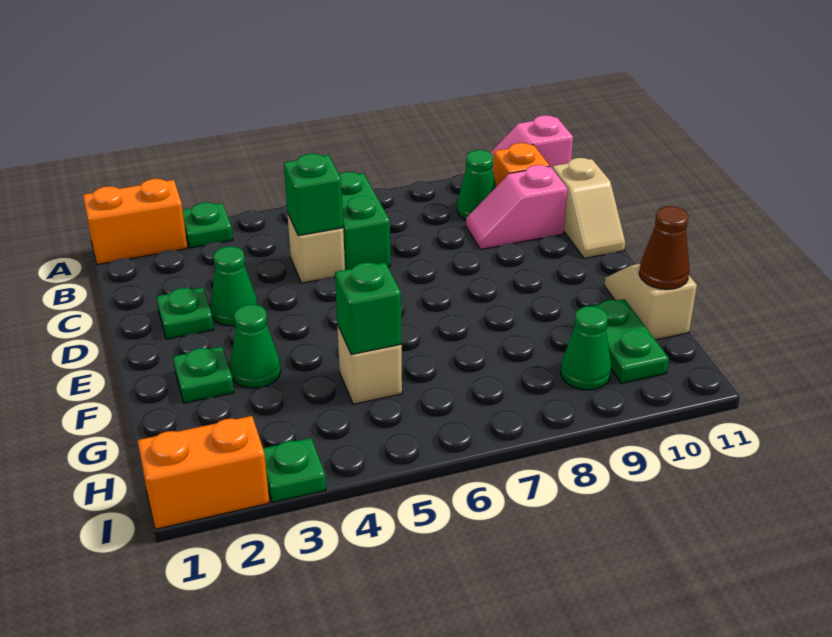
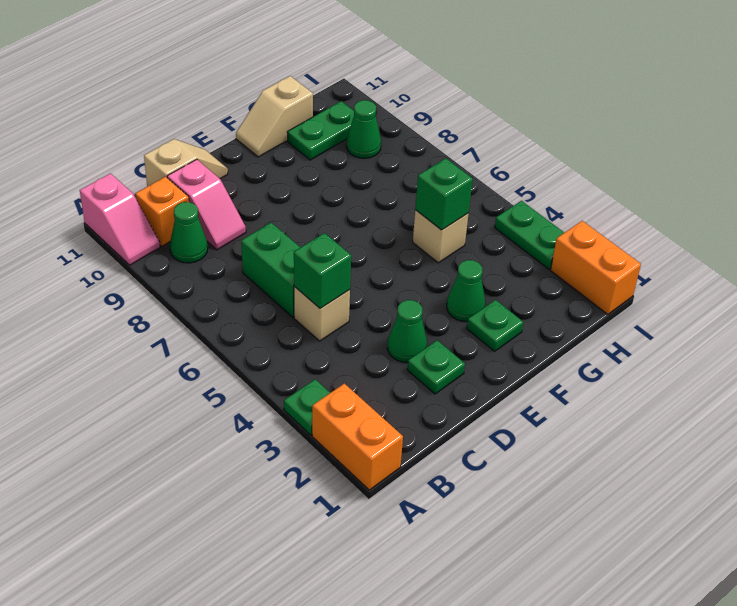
green brick B6:C6 level 1 -> green brick C6:C7 level 1
brown cone G11 level 2 -> none
green plate I3 level 1 -> green plate I3:I4 level 1

